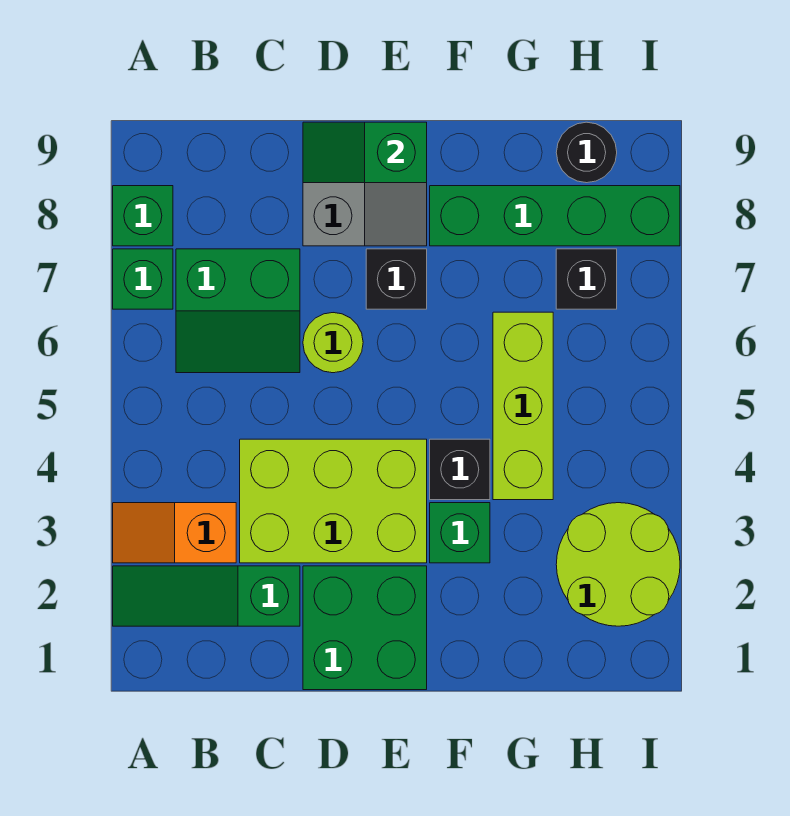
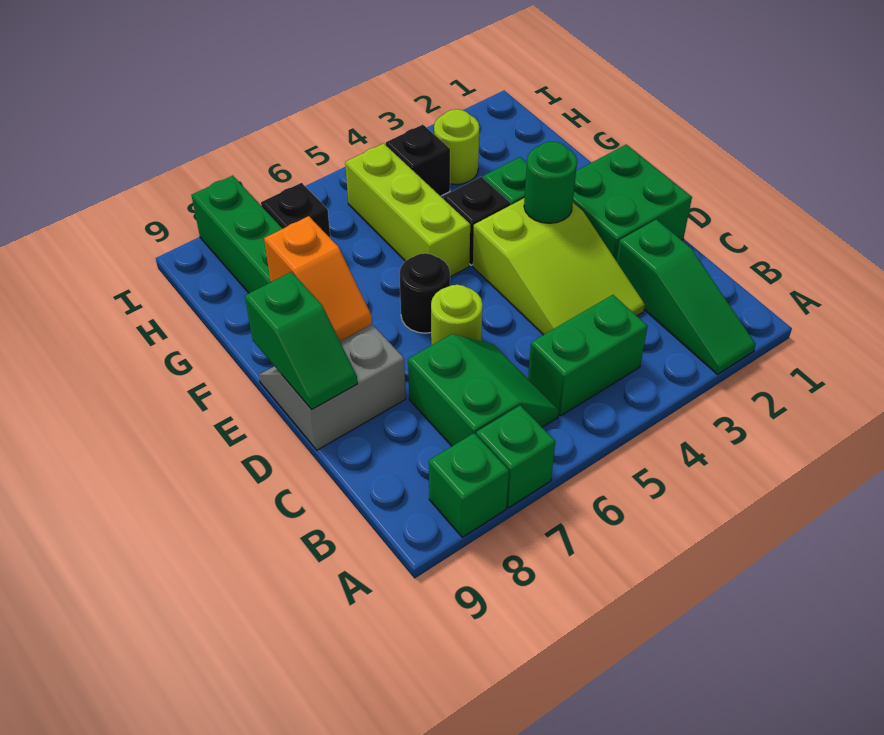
orange slope A3:B3 level 1 top B -> orange slope E8:F8 level 2 top F
none -> green brick B4:B5 level 1
lime brick C3:E4 level 1 -> lime slope C3:E4 level 1 top E
none -> green round brick E3 level 2
black brick E7 level 1 -> black brick H4 level 1
lime brick G4:G6 level 1 -> lime brick F5:H5 level 1
lime round brick H2:I3 level 1 -> lime round brick H3 level 1
black round brick H9 level 1 -> black round brick E6 level 1

